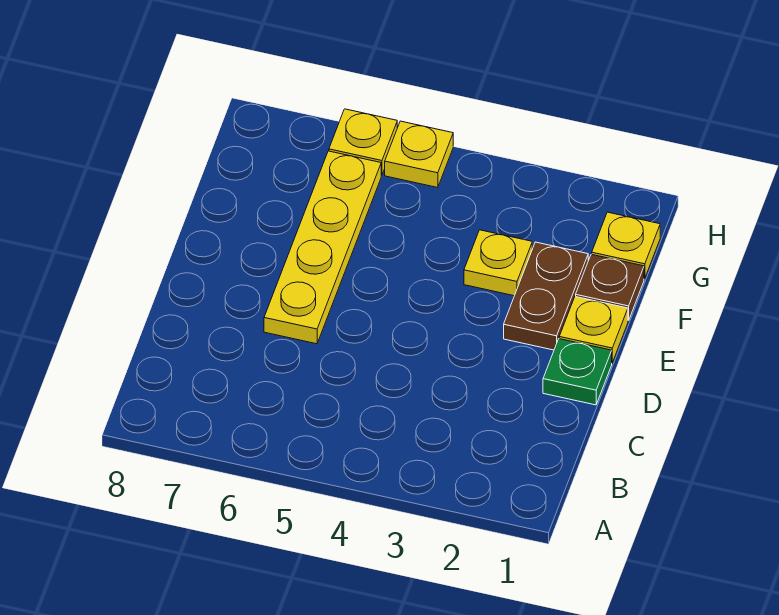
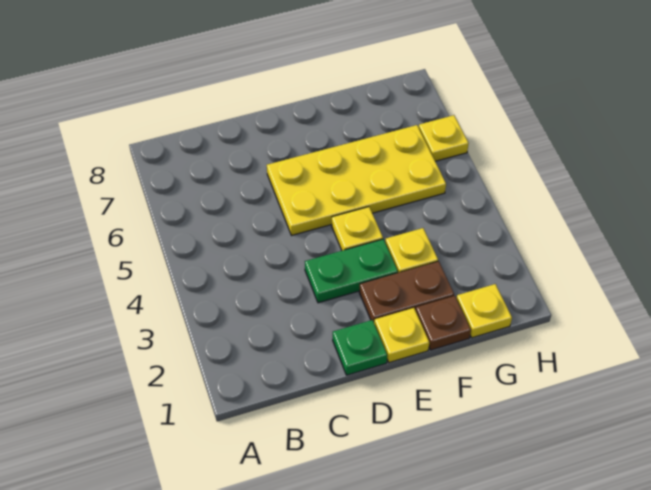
none -> green plate D3:E3 level 1
yellow plate D6:G6 level 1 -> yellow plate D5:G6 level 1
yellow plate H5 level 1 -> yellow plate E4 level 1

